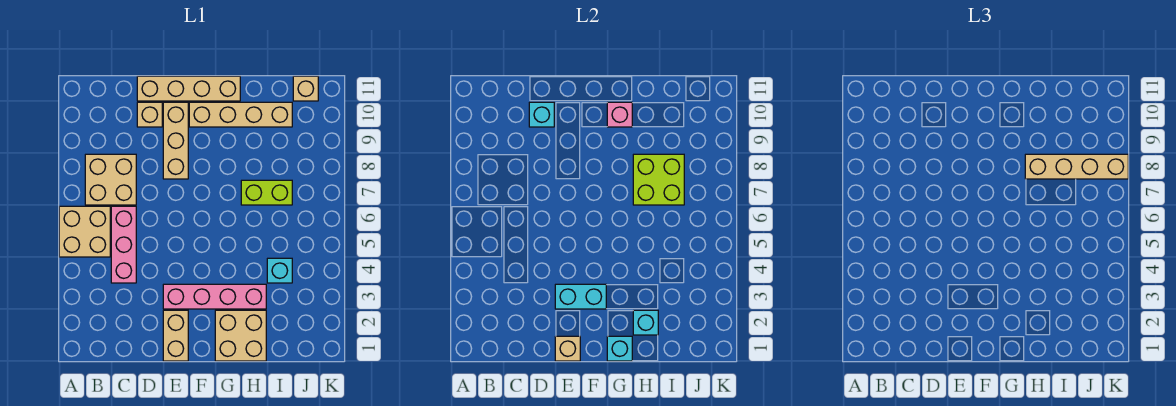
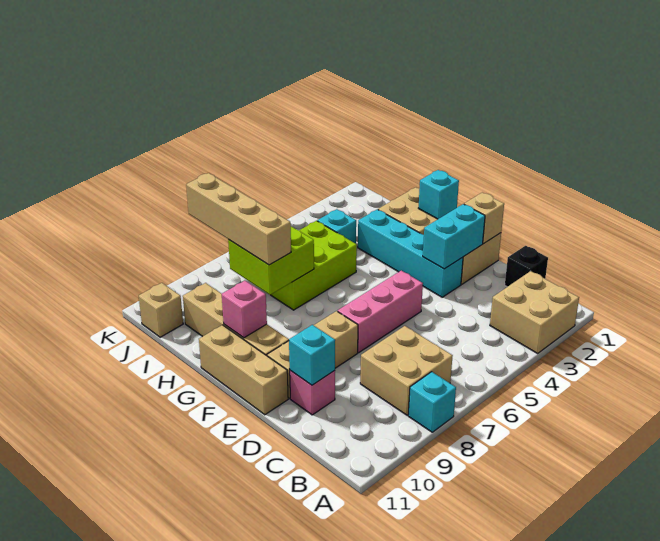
tan brick A5:B6 level 1 -> tan brick A2:B3 level 1
none -> black brick C1 level 1
pink brick C4:C6 level 1 -> pink brick E5:E7 level 1
tan brick D10 level 1 -> pink brick D10 level 1
tan brick D11:G11 level 1 -> tan brick E11:G11 level 1
pink brick E3:H3 level 1 -> cyan brick E3:H3 level 1
cyan brick E3:F3 level 2 -> cyan brick E2:E3 level 2
cyan brick H2 level 2 -> cyan brick A8 level 1
lime brick H7:I7 level 1 -> lime brick H5:I7 level 1

